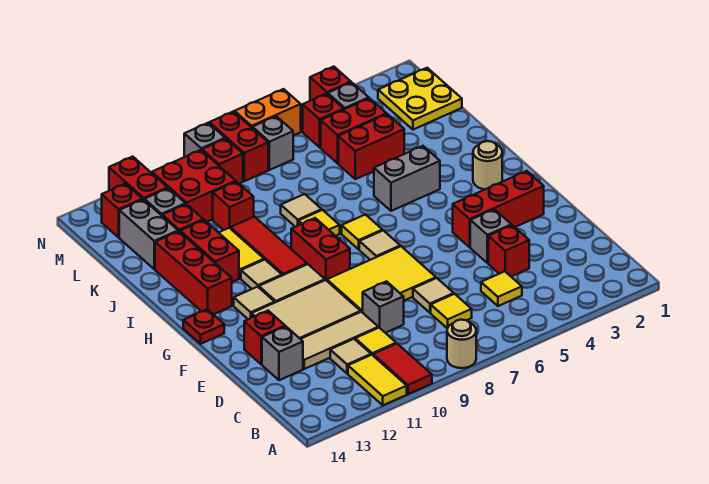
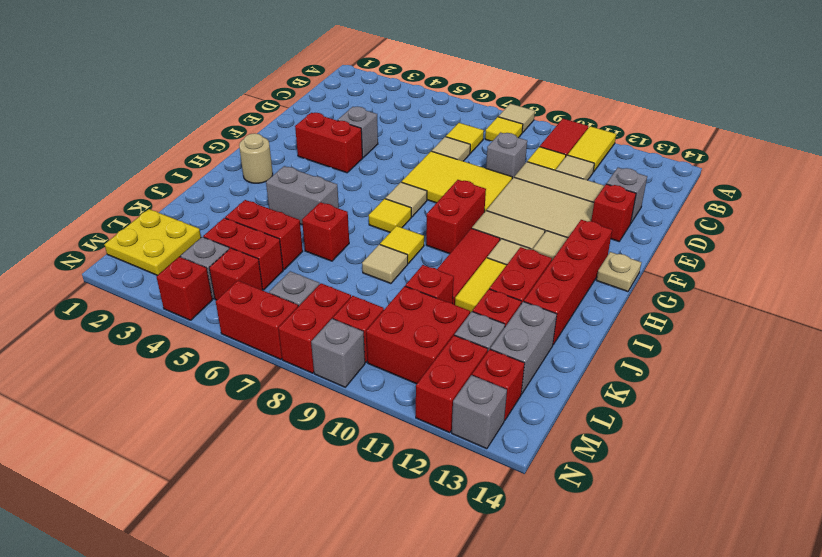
tan round brick A8 level 1 -> tan tile A8 level 1
yellow tile C5 level 1 -> yellow tile B8 level 1
red brick D4 level 1 -> red brick J6 level 1
red brick F2:F4 level 1 -> red brick F3:F4 level 1
red plate G14 level 1 -> tan plate G14 level 1
red brick H13:J13 level 1 -> red brick G13:J13 level 1
orange brick N6:N7 level 1 -> red brick N6:N7 level 1
none -> grey brick N13 level 1

